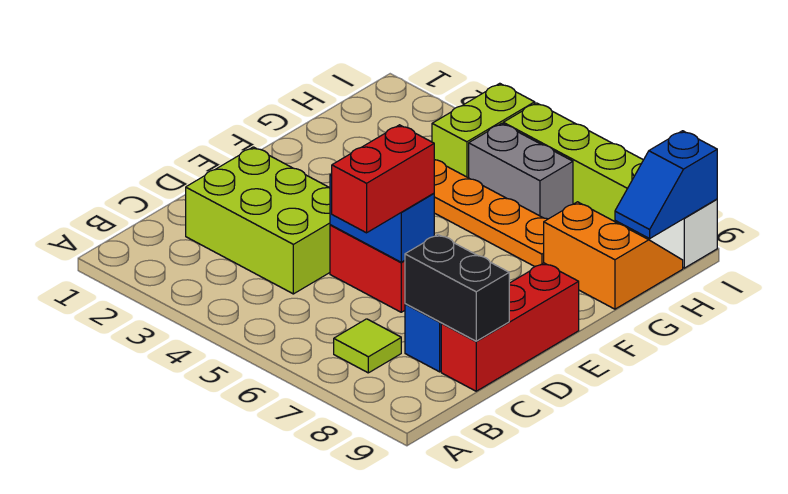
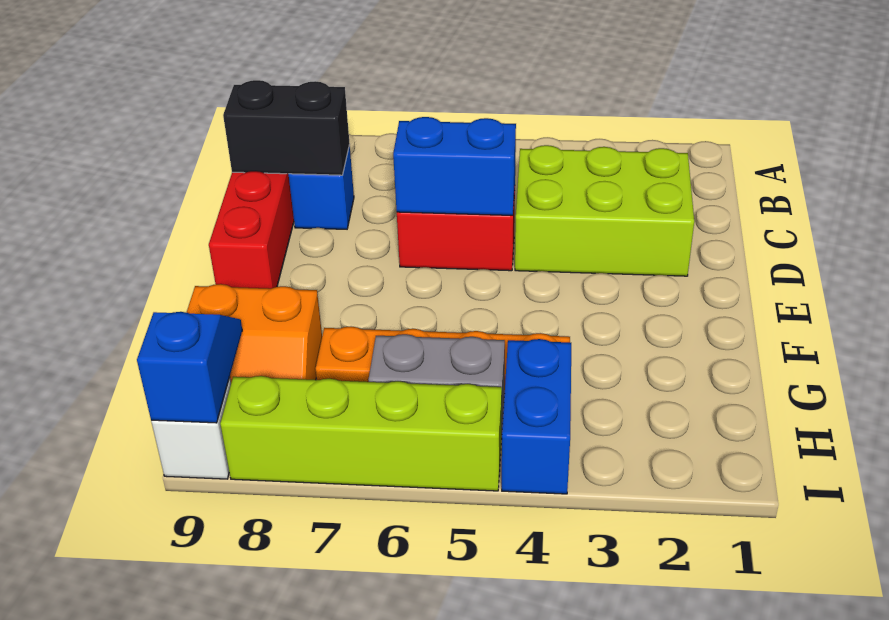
lime tile B7 level 1 -> none
red brick C6:D6 level 3 -> none
lime brick H4:I4 level 1 -> blue brick H4:I4 level 1

